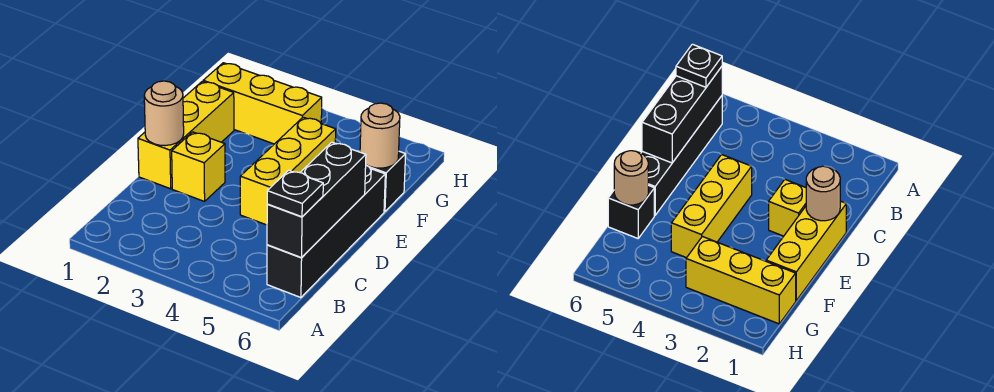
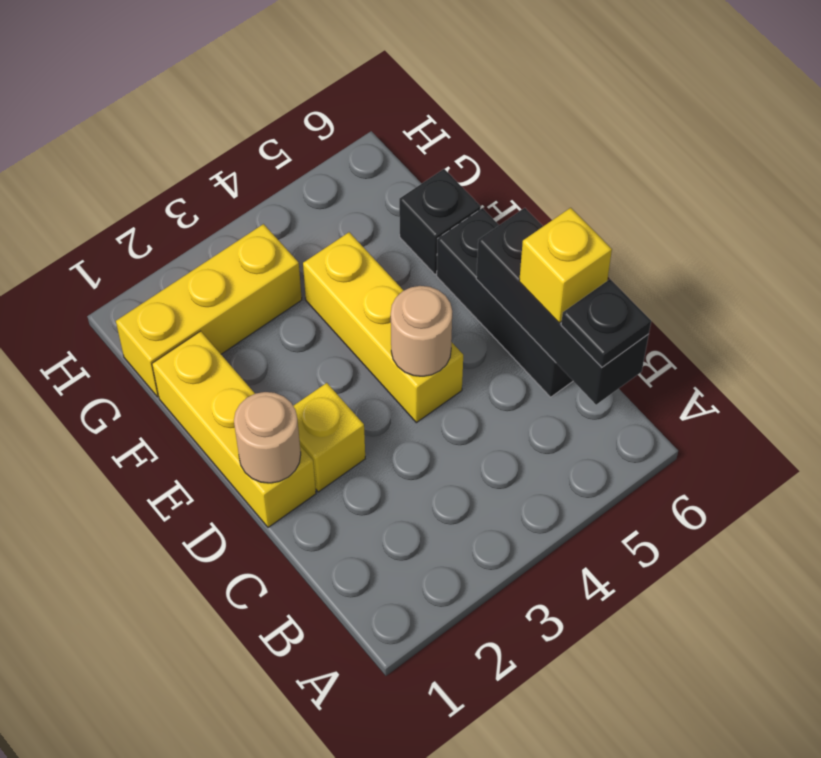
black brick B6:E6 level 1 -> black brick C6:E6 level 1
none -> yellow brick C6 level 3
tan round brick F6 level 2 -> tan round brick D4 level 2

